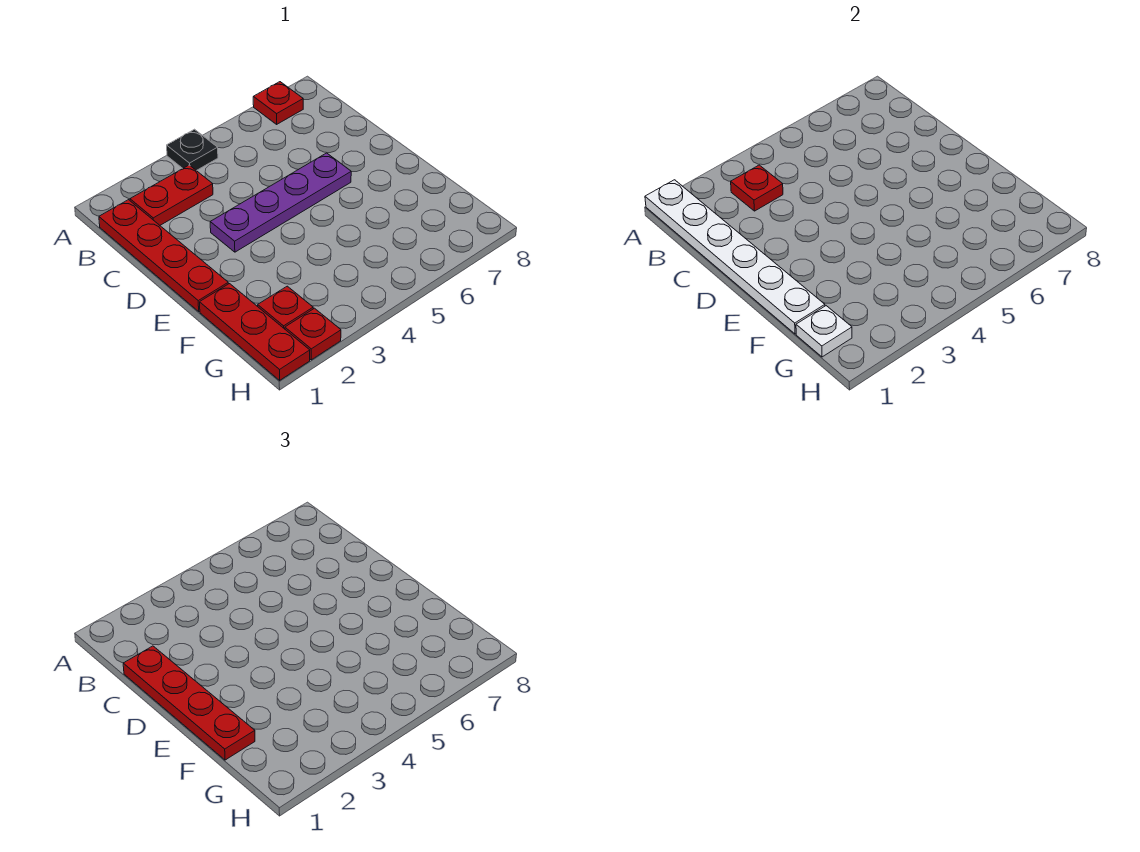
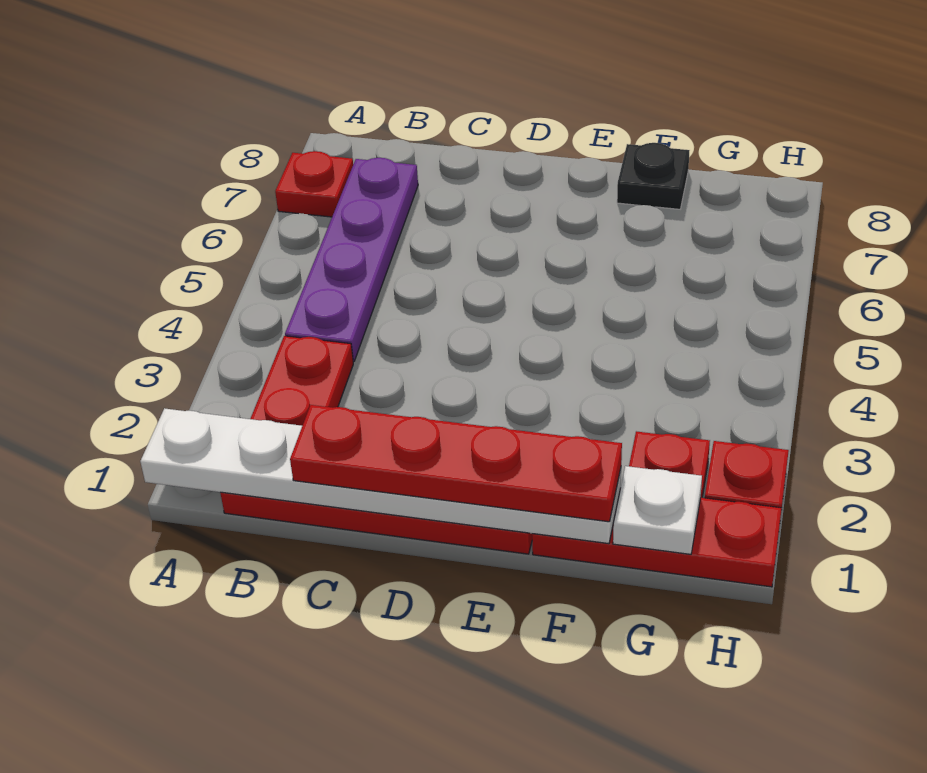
black plate A4 level 1 -> black plate F8 level 1
red plate B3 level 2 -> none
purple plate D3:D6 level 1 -> purple plate B4:B7 level 1

